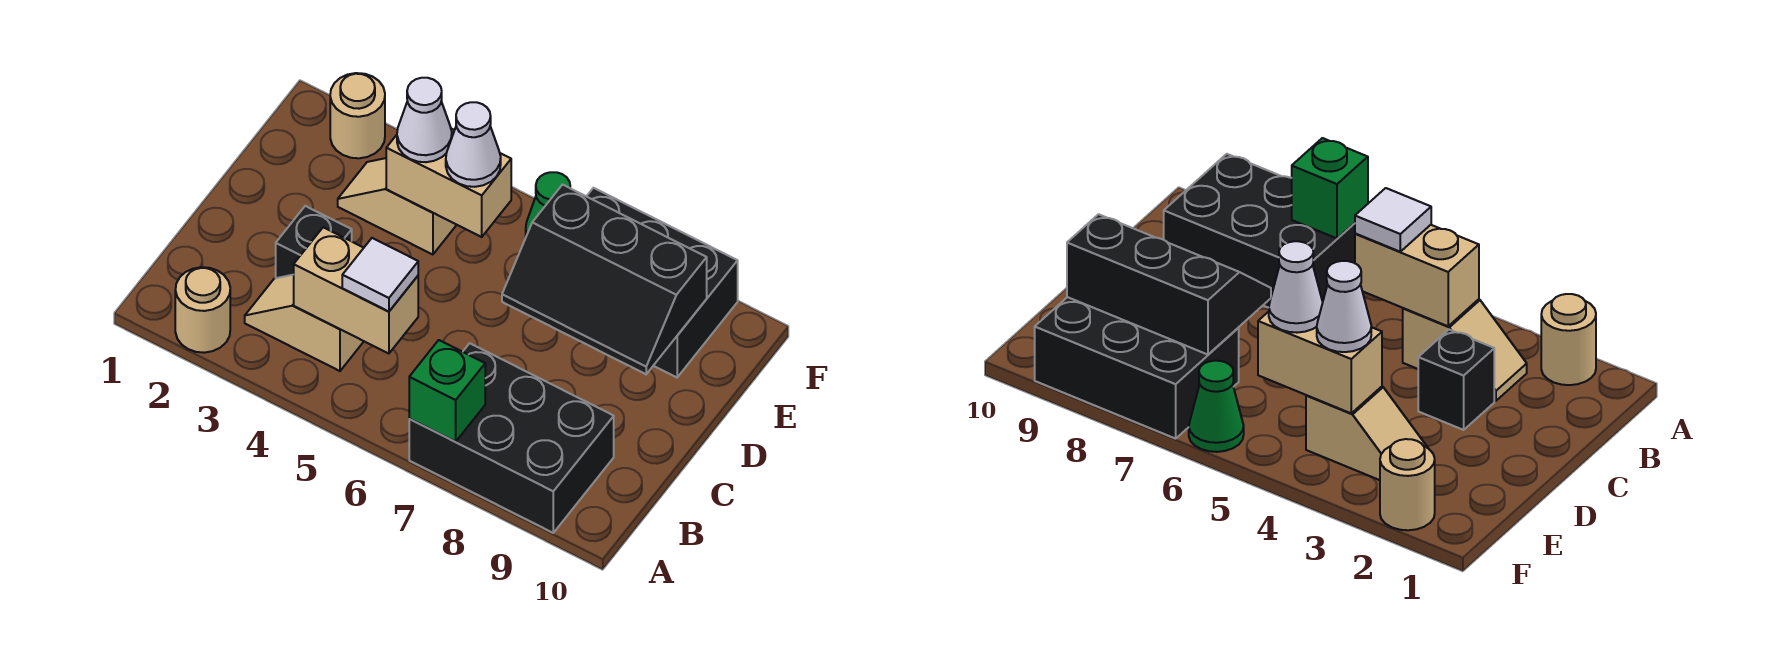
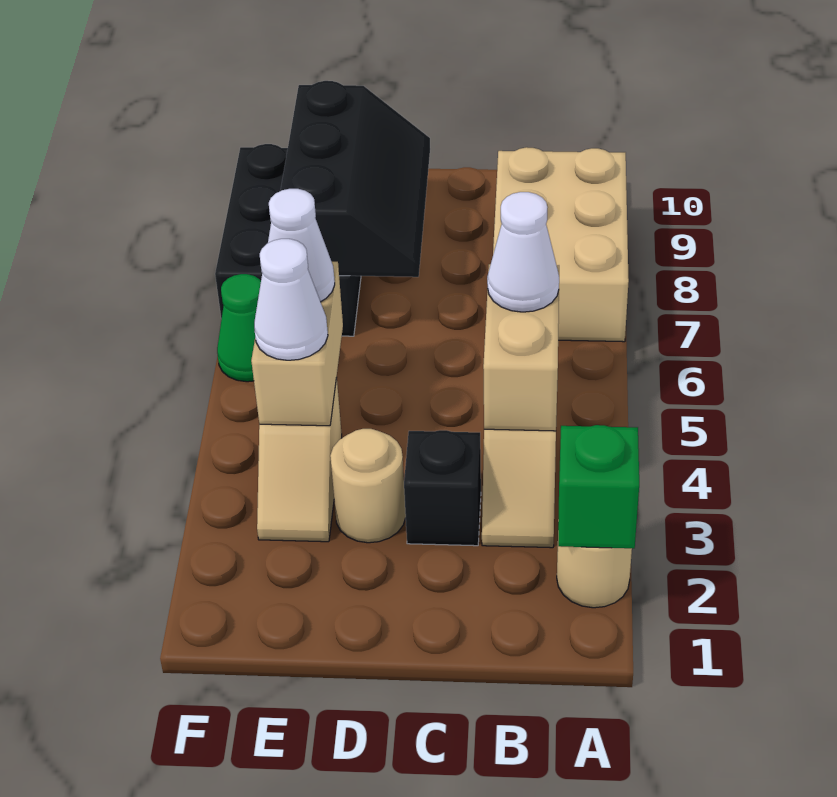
black brick A7:B9 level 1 -> tan brick A7:B9 level 1
green brick A7 level 2 -> green brick A2 level 2
white tile B5 level 3 -> white cone B5 level 3
tan round brick F2 level 1 -> tan round brick D3 level 1

